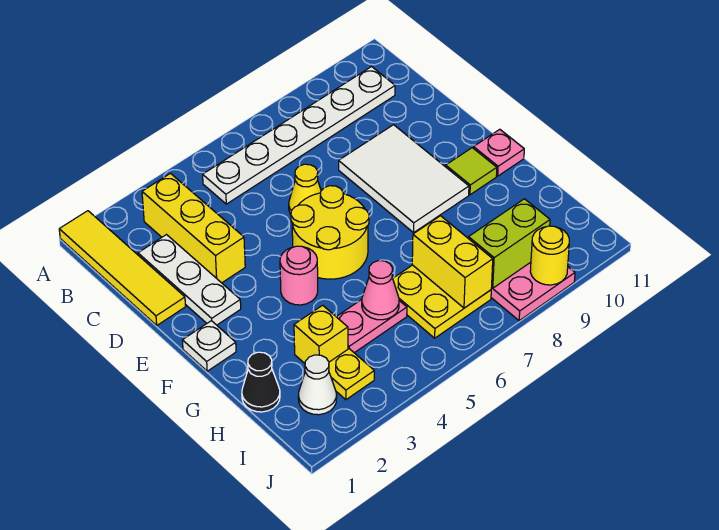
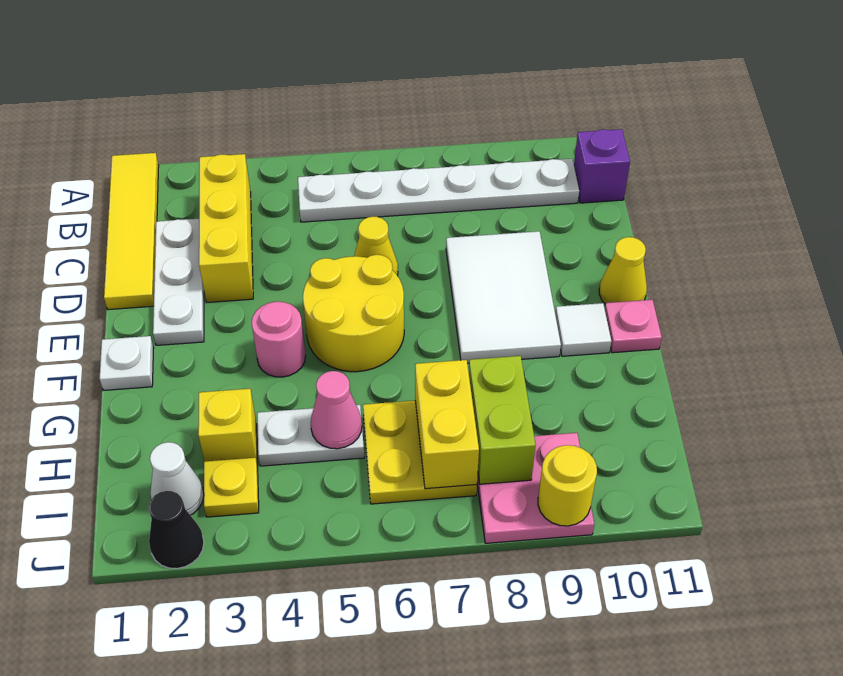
none -> purple brick B11 level 1
none -> yellow cone E11 level 1
lime tile F10 level 1 -> white tile F10 level 1
black cone H1 level 1 -> black cone J2 level 1
pink plate H4:H5 level 1 -> white plate H4:H5 level 1
lime brick I8:I9 level 2 -> lime brick H8:I8 level 2

